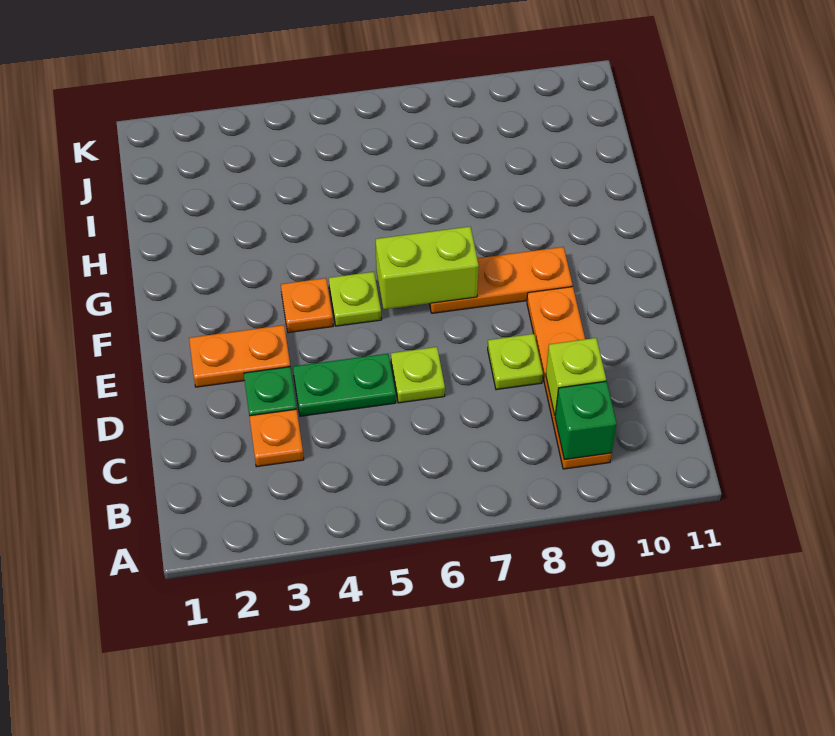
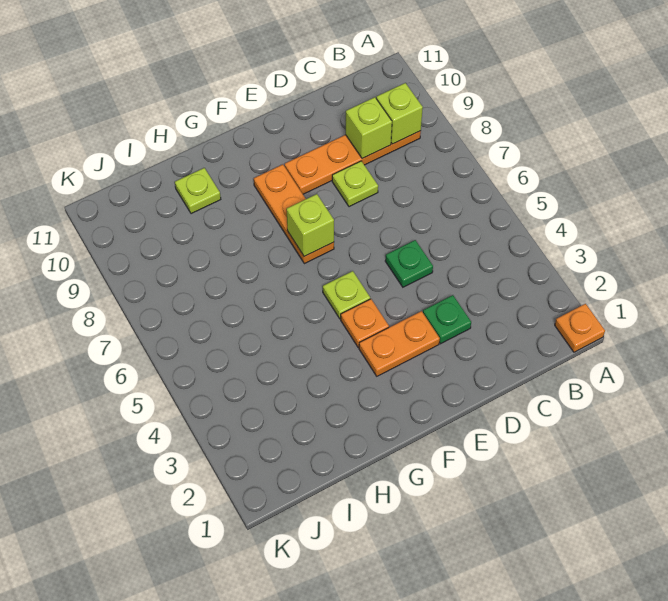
green brick B9 level 2 -> lime brick B9 level 2
orange plate C3 level 1 -> orange plate A1 level 1
green plate D4:D5 level 1 -> green plate D5 level 1
lime plate D6 level 1 -> lime plate H10 level 1
orange plate E2:E3 level 1 -> orange plate E3:F3 level 1
lime brick F6:F7 level 2 -> lime brick F7 level 2

